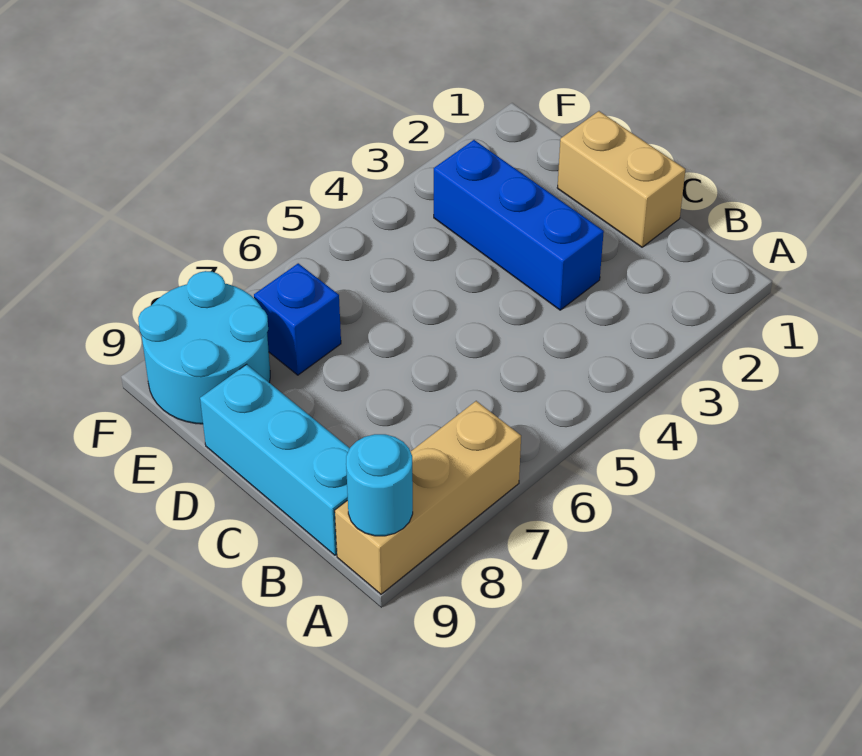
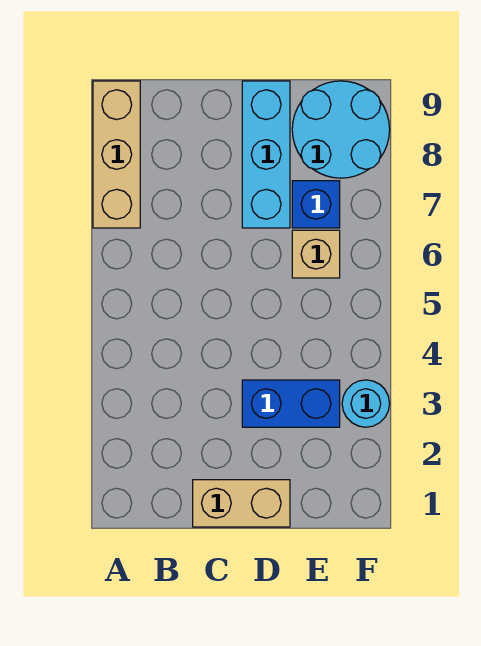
cyan round brick A9 level 2 -> cyan round brick F3 level 1
cyan brick B9:D9 level 1 -> cyan brick D7:D9 level 1
blue brick C3:E3 level 1 -> blue brick D3:E3 level 1
none -> tan brick E6 level 1

